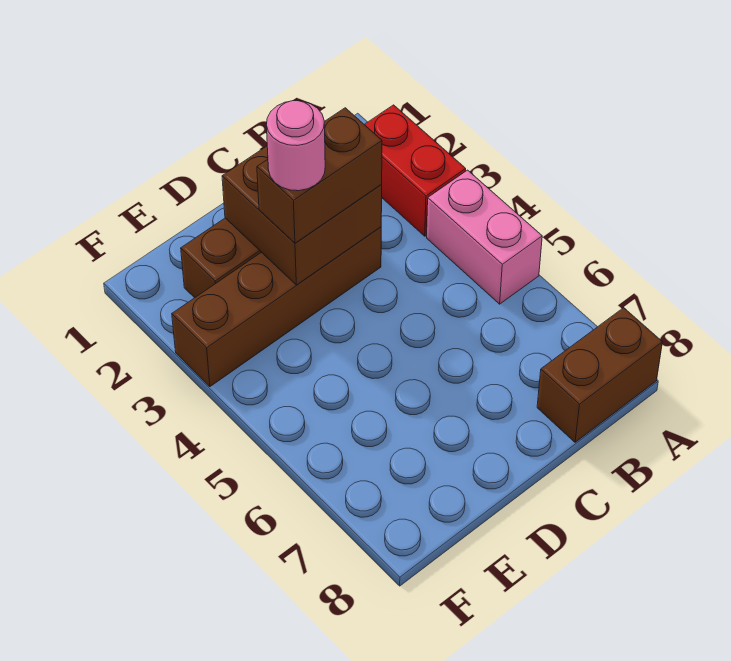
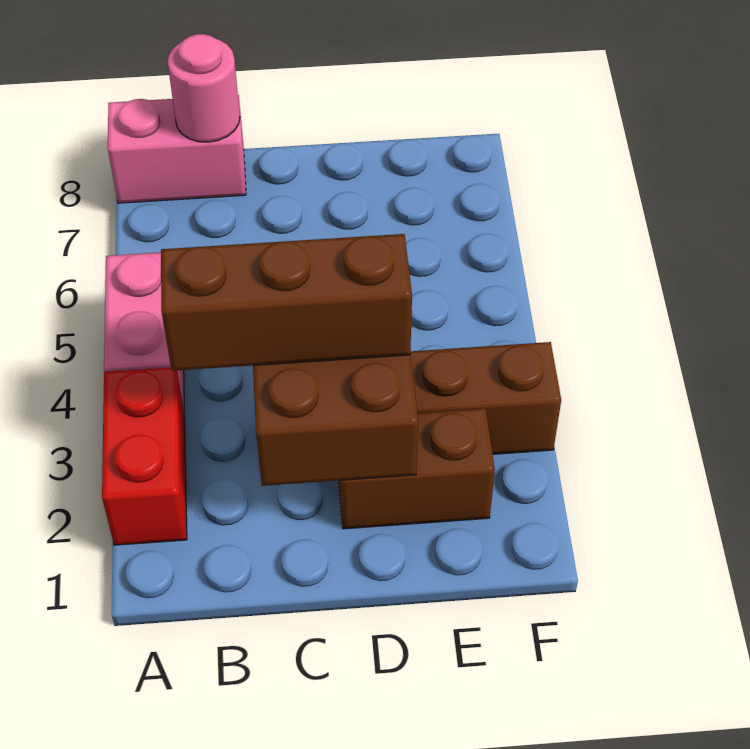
brown brick A8:B8 level 1 -> pink brick A8:B8 level 1
brown brick C3:D3 level 3 -> brown brick B3:D3 level 3
pink round brick D3 level 4 -> pink round brick B8 level 2

